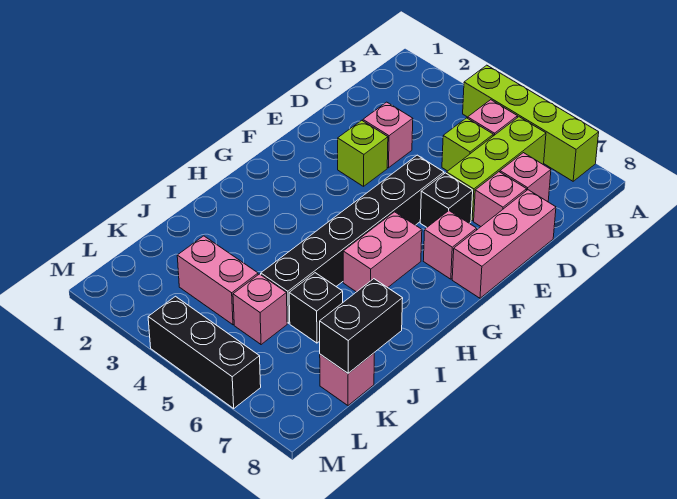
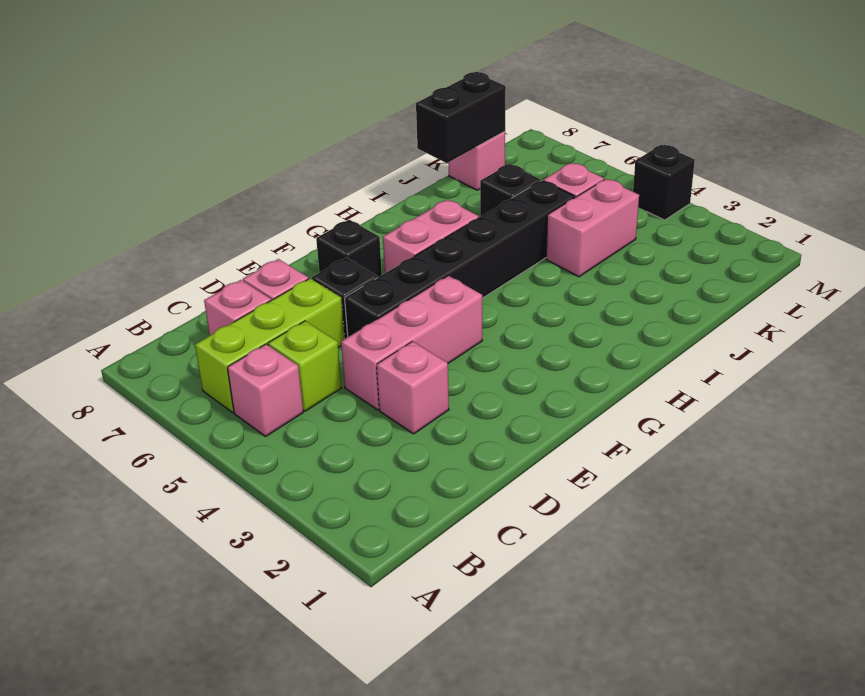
lime brick A4:A7 level 1 -> none
pink brick D8:F8 level 1 -> pink brick D4:F4 level 1
lime brick E3 level 1 -> none
pink brick F7 level 1 -> black brick F7 level 1
pink brick K3:K4 level 1 -> pink brick J4:K4 level 1
black brick M4:M6 level 1 -> black brick M4 level 1

